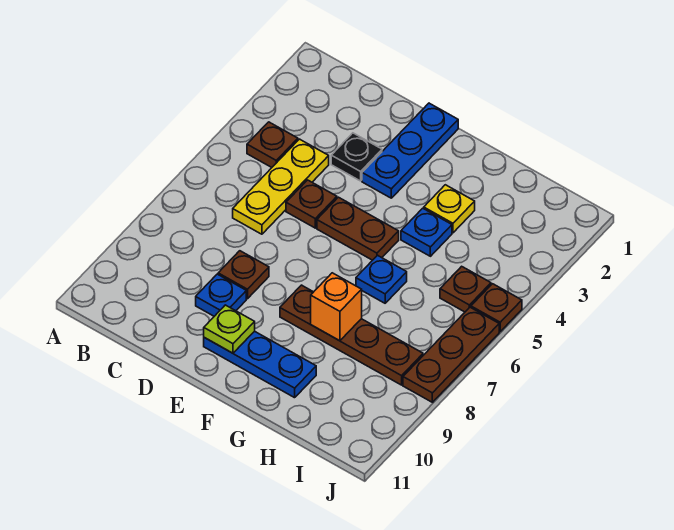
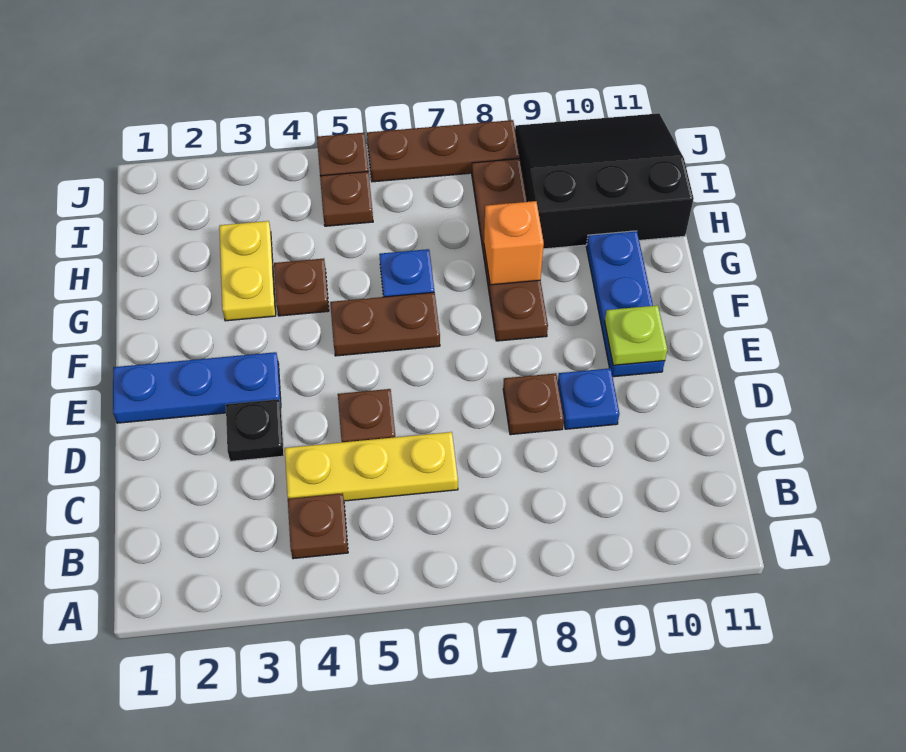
brown plate E5:F5 level 1 -> brown plate F5:F6 level 1
yellow plate G3 level 1 -> yellow plate G3:H3 level 1
blue plate G4 level 1 -> brown plate G4 level 1
none -> black slope H9:J11 level 1 top H

